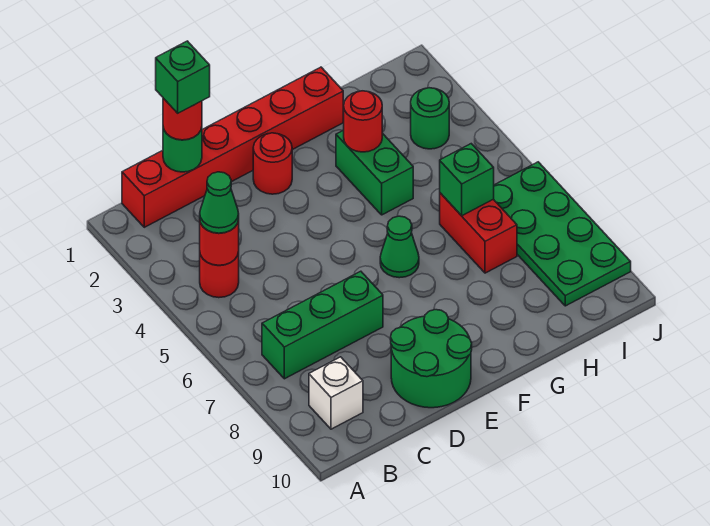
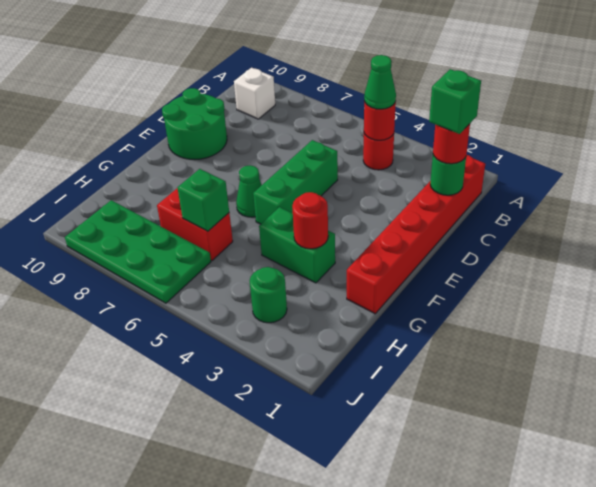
green brick B7:D7 level 1 -> green brick D5:F5 level 1
red round brick E2 level 1 -> none

